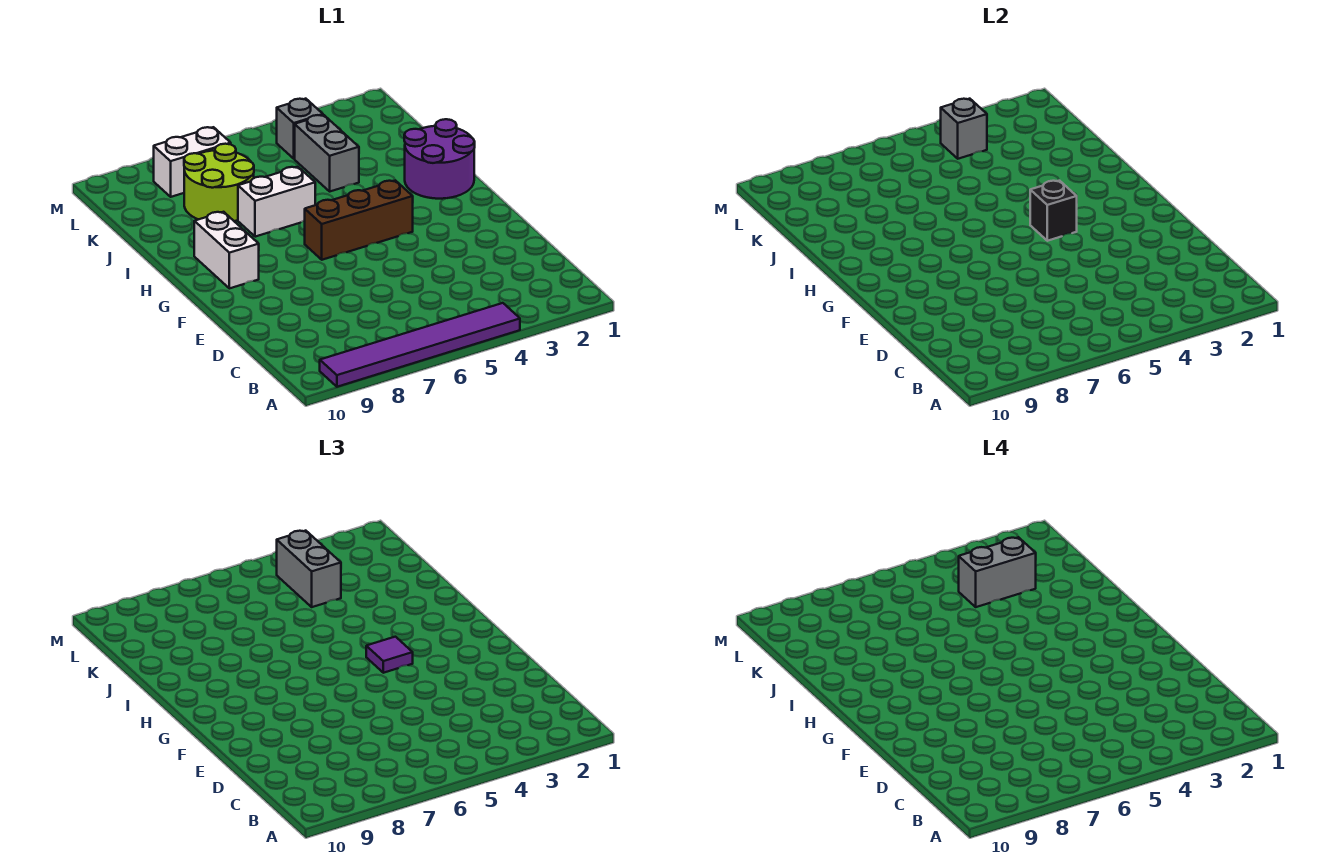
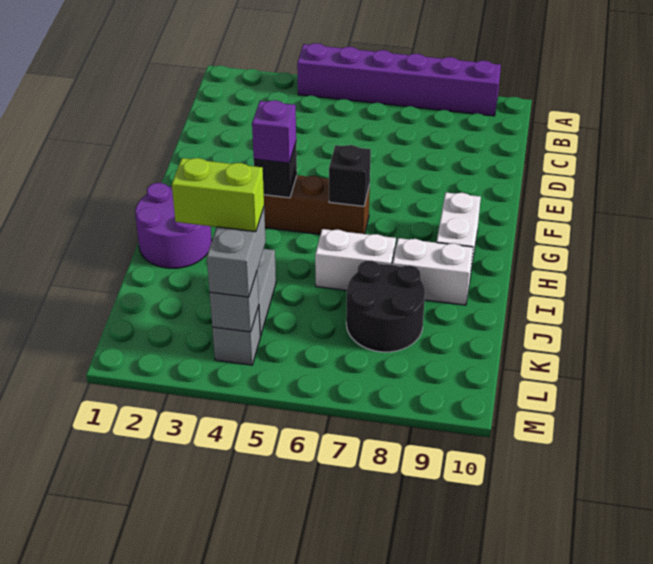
purple tile A4:A9 level 1 -> purple brick A4:A9 level 1
purple tile G4 level 3 -> purple brick G4 level 3
none -> black brick G6 level 2
lime round brick J7:K8 level 1 -> black round brick J7:K8 level 1
grey brick K3:K4 level 4 -> lime brick K3:K4 level 4
white brick L7:L8 level 1 -> white brick I8:I9 level 1

